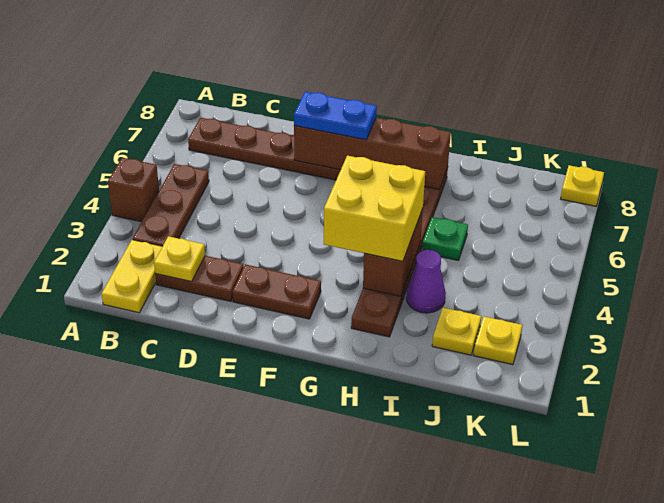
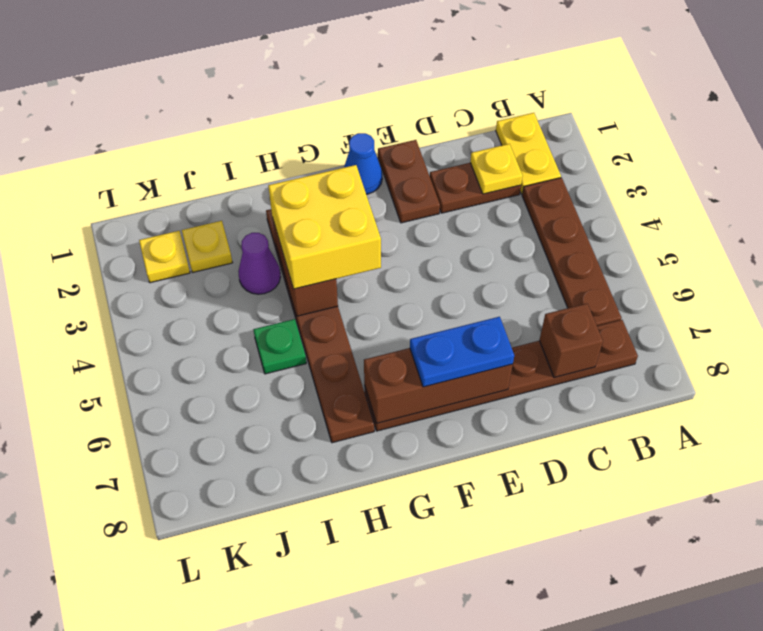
brown brick A4 level 1 -> brown brick C7 level 2
brown plate B3:B5 level 1 -> brown plate B3:B6 level 1
brown plate E2:F2 level 1 -> brown plate E1:E2 level 1
brown brick E7:H7 level 2 -> brown brick E7:G7 level 2
none -> blue cone F1 level 1
yellow plate L8 level 1 -> none

